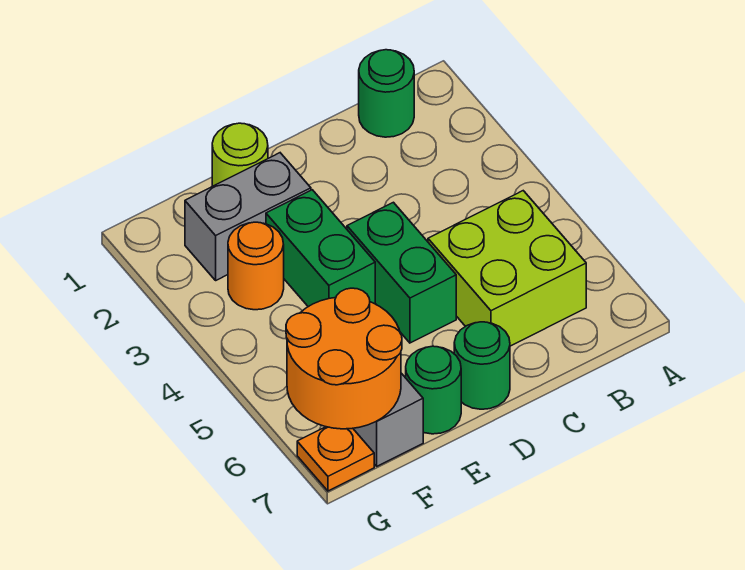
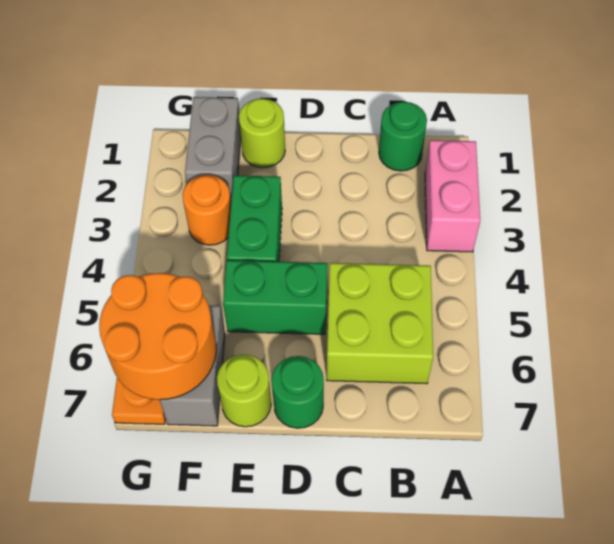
none -> pink brick A2:A3 level 1
green brick D4:D5 level 1 -> green brick D5:E5 level 1
grey brick E2:F2 level 1 -> grey brick F1:F2 level 1
green round brick E7 level 1 -> lime round brick E7 level 1

